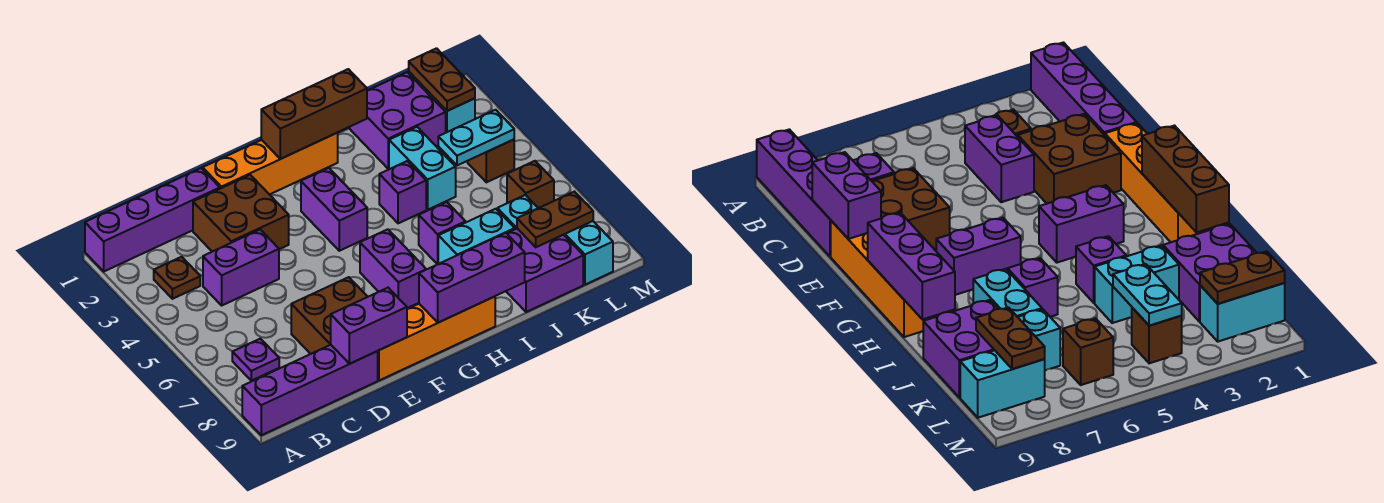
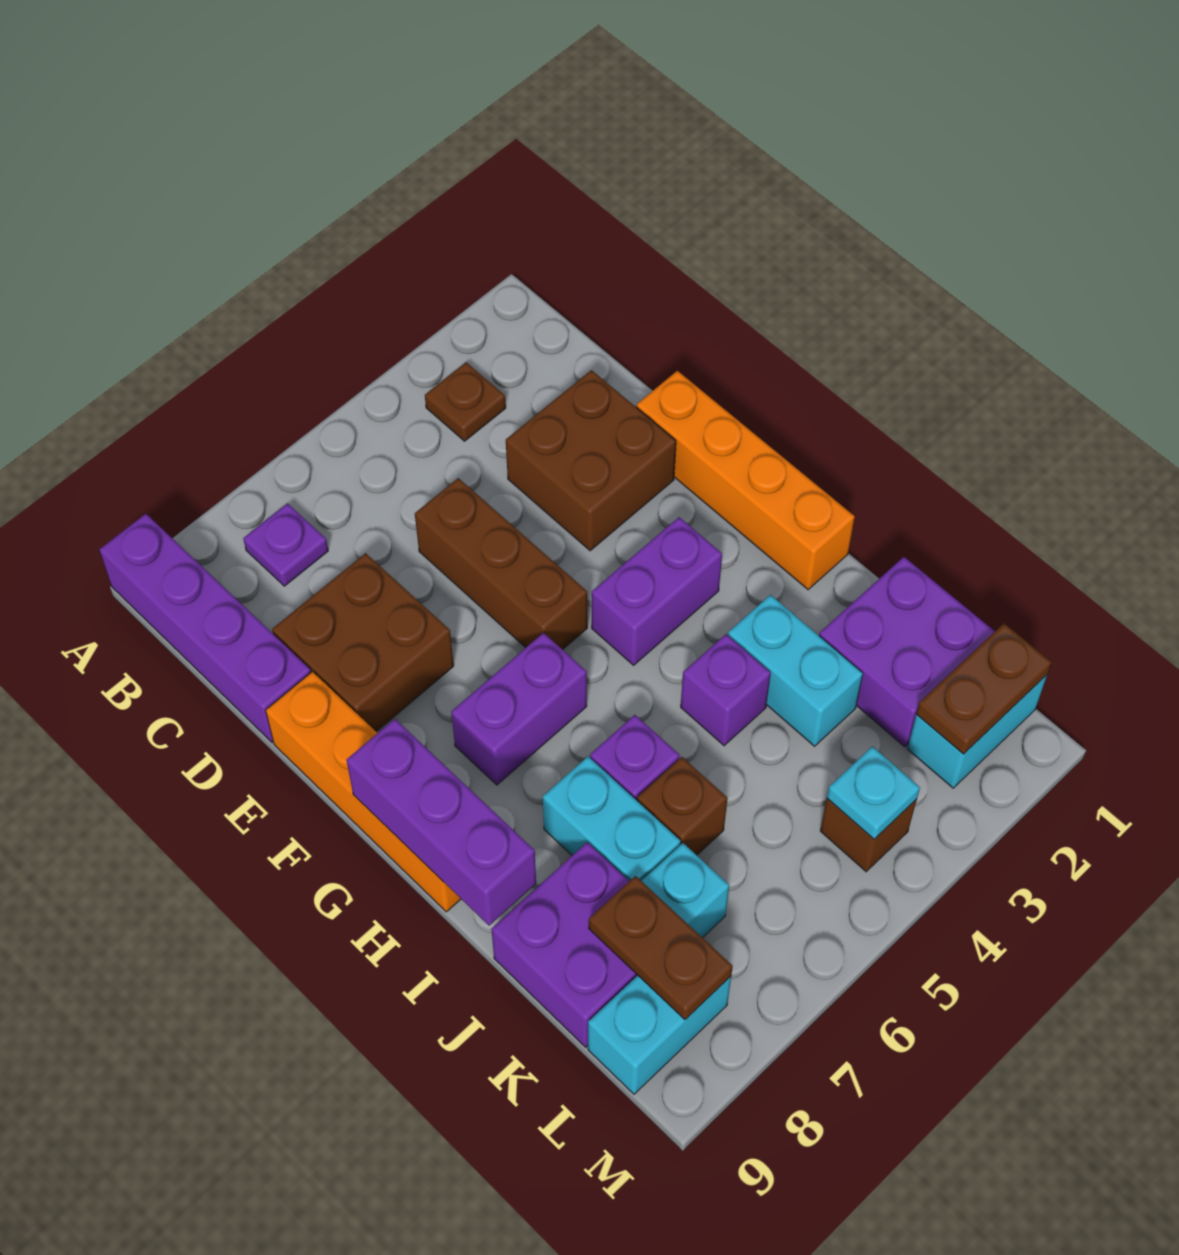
purple brick A1:D1 level 1 -> none
purple brick C4:D4 level 1 -> none
purple brick D9:E9 level 2 -> none
brown brick G1:I1 level 2 -> brown brick D5:F5 level 1
cyan brick J3:J4 level 1 -> cyan brick I3:J3 level 1
cyan plate K4:L4 level 2 -> cyan plate L4 level 2
brown brick L6 level 1 -> brown brick J6 level 1

